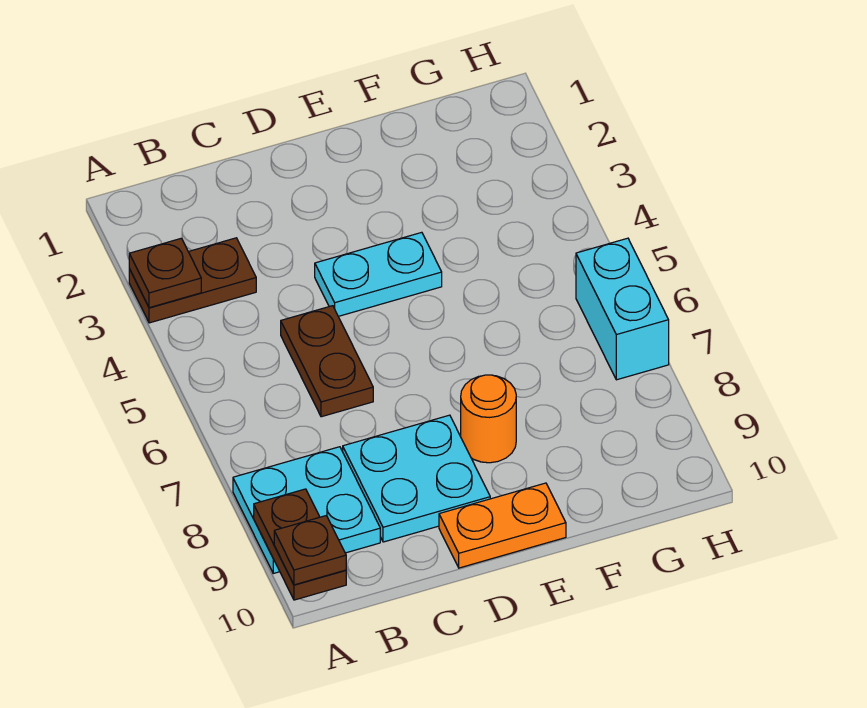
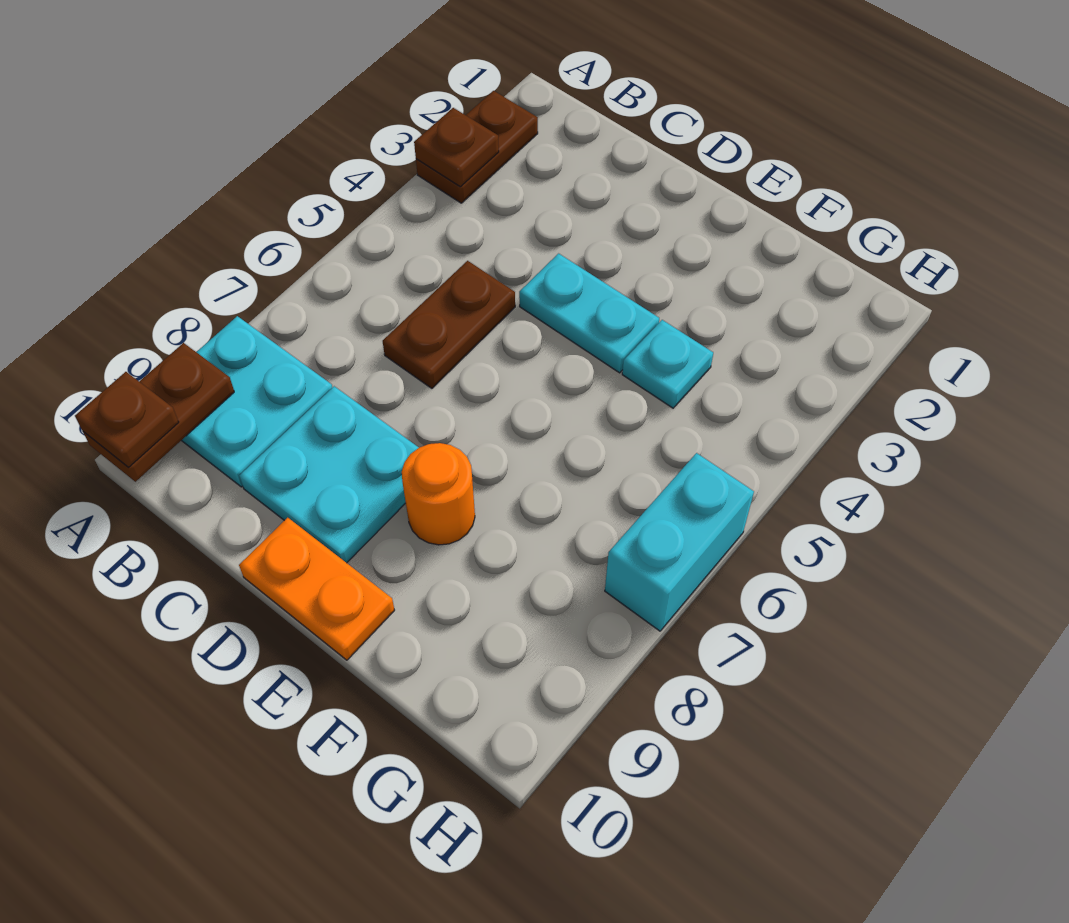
brown plate A3:B3 level 1 -> brown plate A2:A3 level 1
none -> cyan plate F4 level 1

